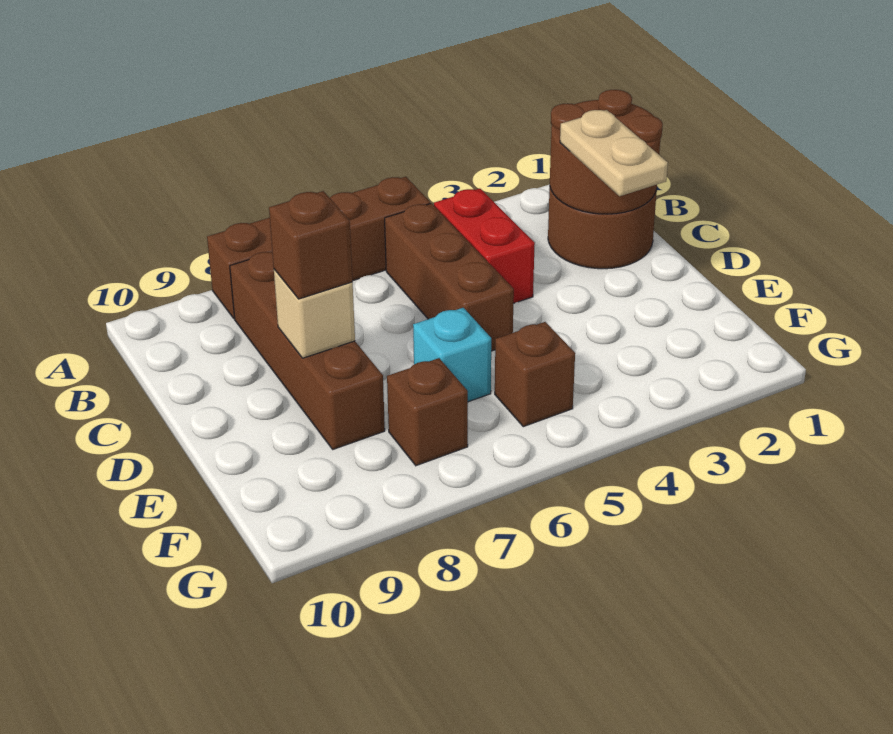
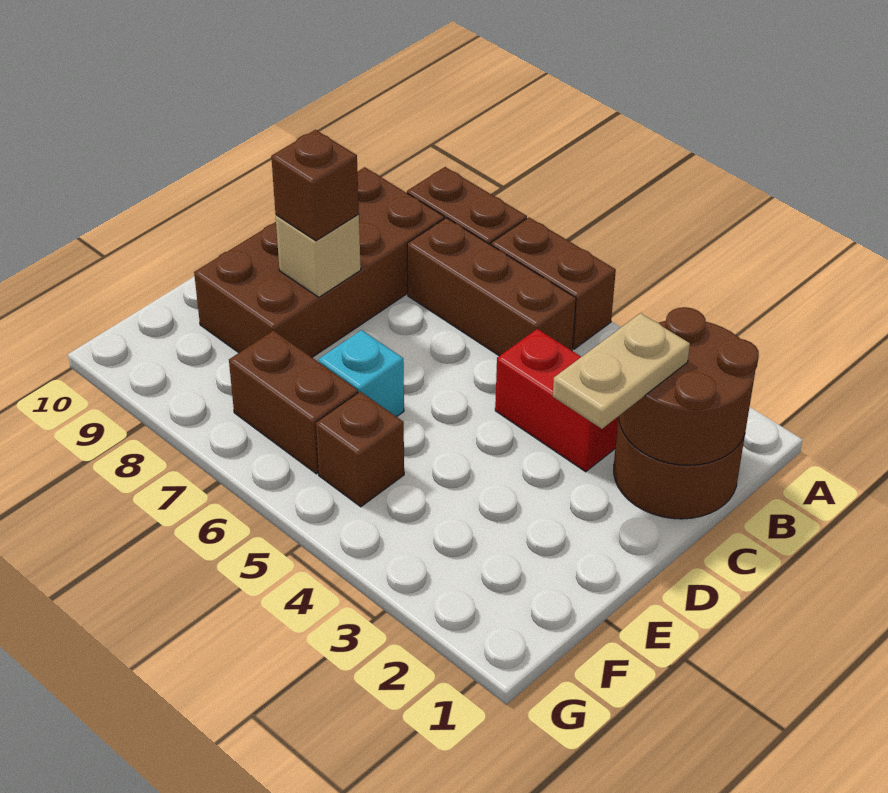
red brick B4:C4 level 1 -> red brick C3:C4 level 1
brown brick B5:D5 level 1 -> brown brick B5:B7 level 1
brown brick B8:E8 level 1 -> brown brick B8:E9 level 1
brown brick F7 level 1 -> brown brick F6:F7 level 1

